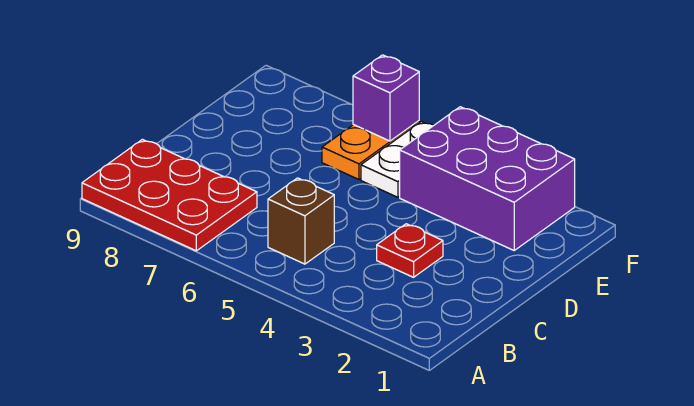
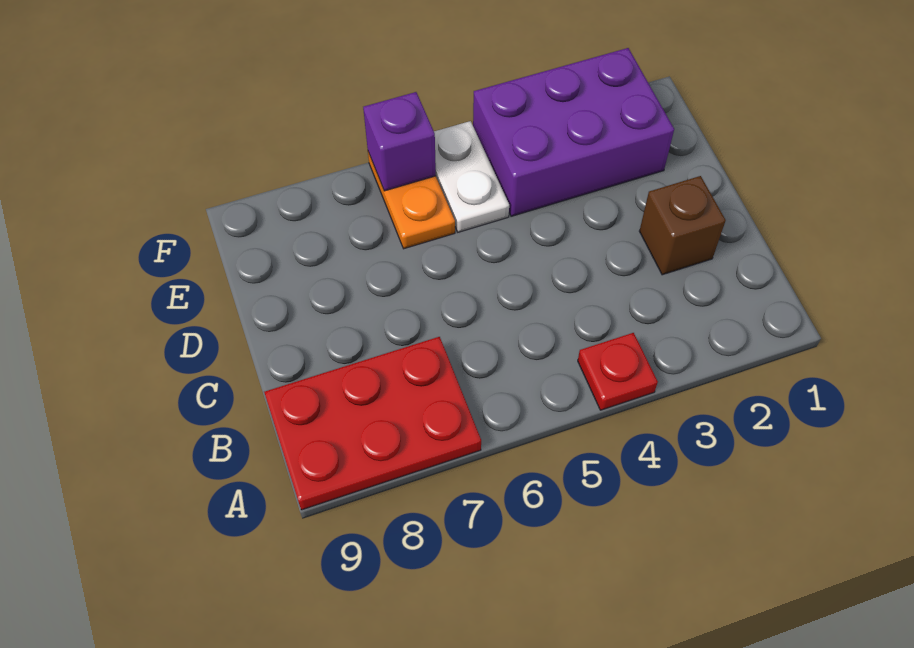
brown brick B5 level 1 -> brown brick C2 level 1
red plate C3 level 1 -> red plate A4 level 1

